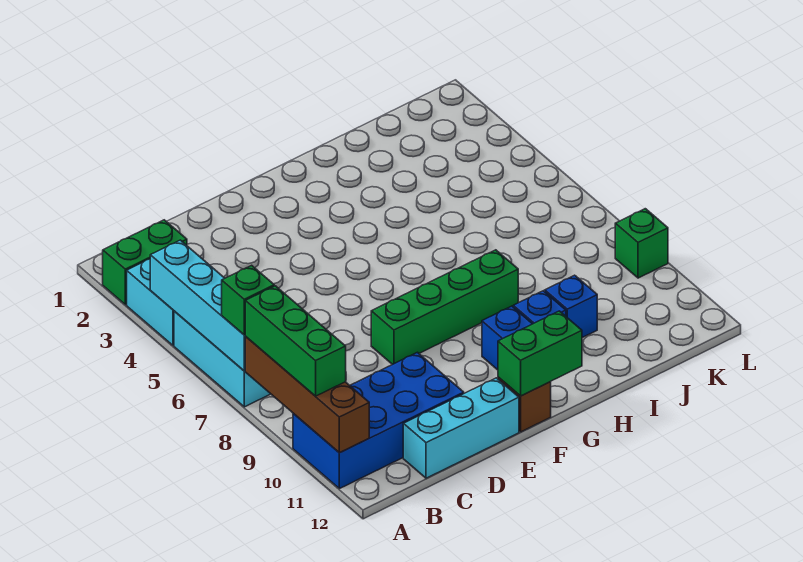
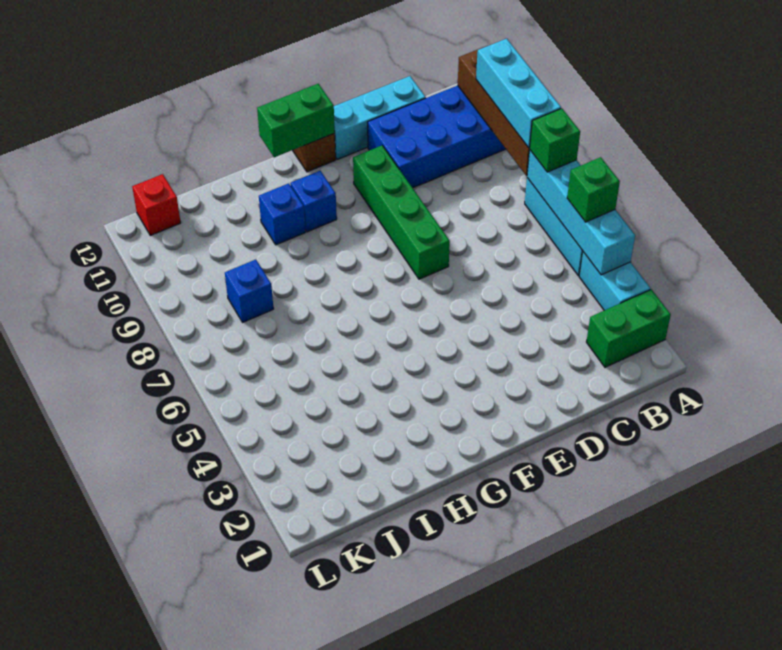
green brick A8:A10 level 3 -> cyan brick A8:A10 level 3
green brick E8:H8 level 1 -> green brick E7:E10 level 1
blue brick I10 level 1 -> blue brick J8 level 1
none -> red brick K12 level 1
green brick L9 level 1 -> green brick A5 level 3

